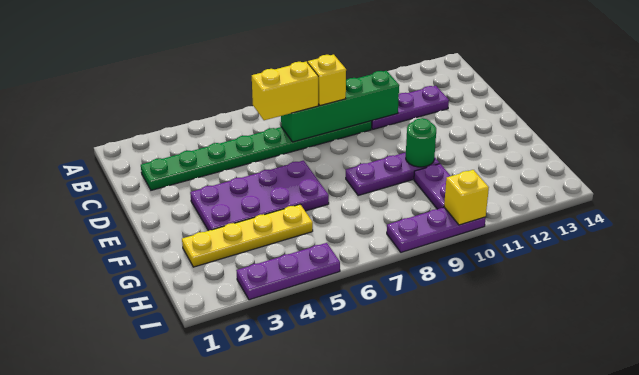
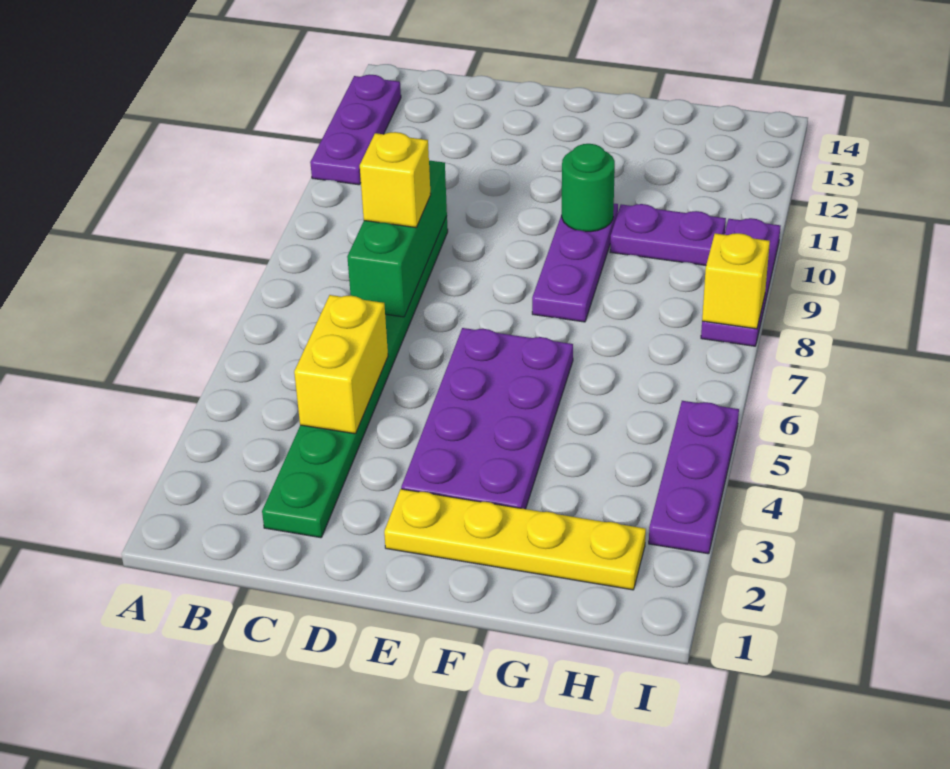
yellow brick C6:C7 level 3 -> yellow brick C4:C5 level 2
green brick C7:C10 level 2 -> green brick C7:C9 level 2
purple plate C10:C12 level 1 -> purple plate A11:A13 level 1
yellow plate G2:G5 level 1 -> yellow plate E2:H2 level 1
yellow brick I10 level 2 -> yellow brick I8 level 2

